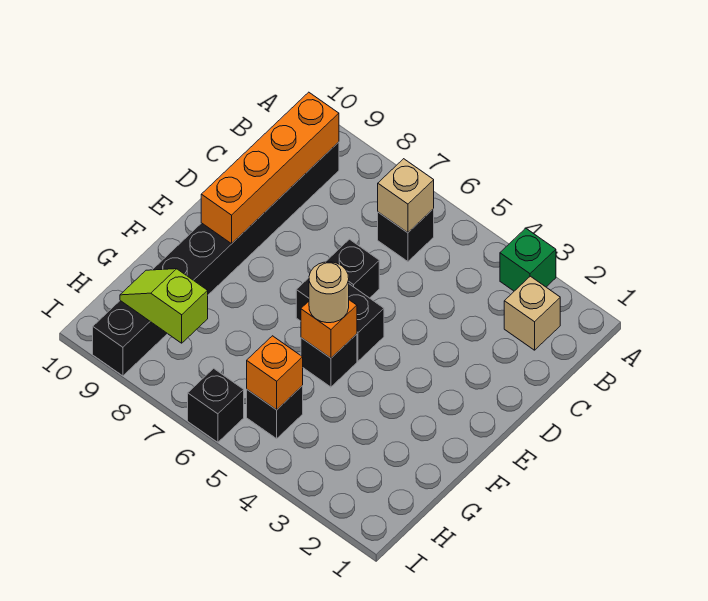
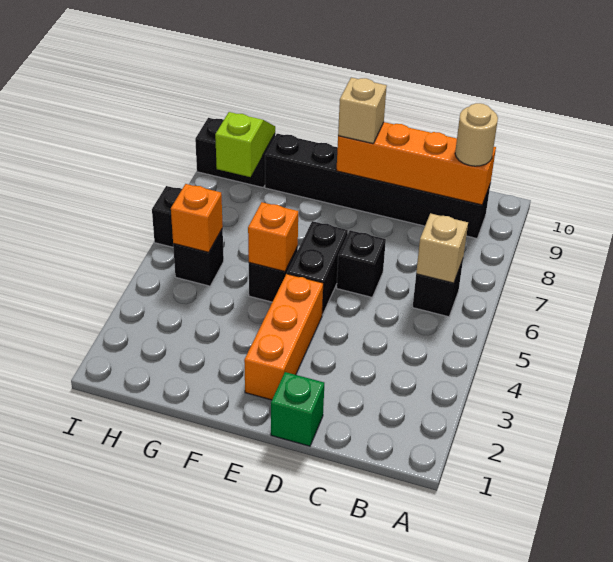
green brick A3 level 1 -> green brick D1 level 1
tan brick B2 level 1 -> tan brick E9 level 3
none -> orange brick E2:E4 level 1
tan round brick F5 level 3 -> tan round brick B9 level 3

